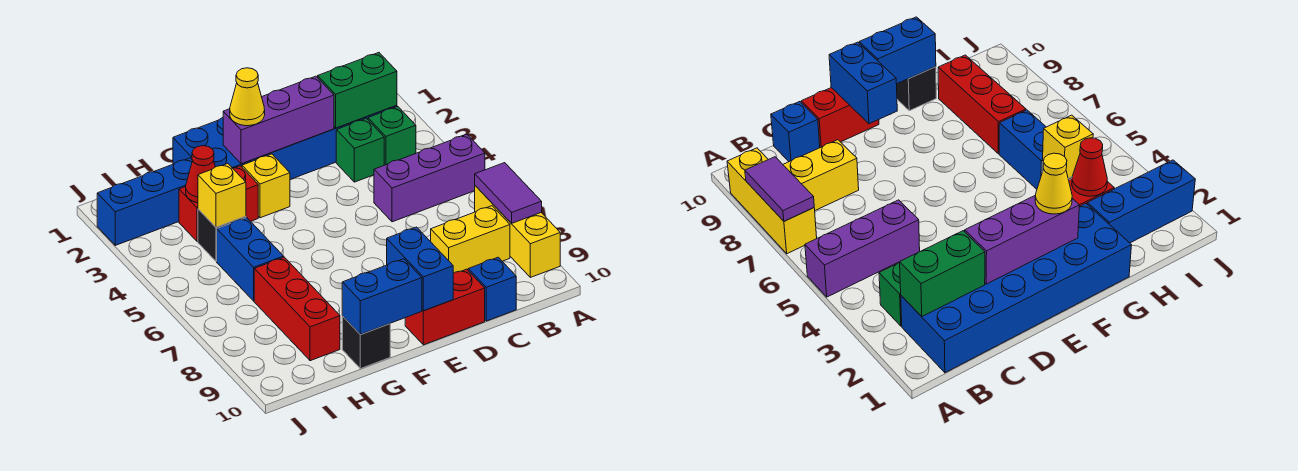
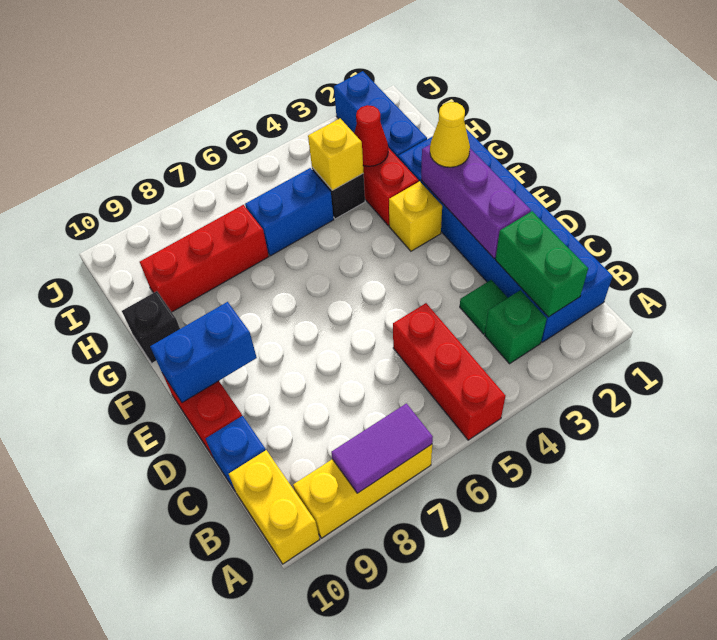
purple brick A5:C5 level 1 -> red brick A5:C5 level 1
yellow brick B8:C8 level 1 -> yellow brick A10:B10 level 1
green brick C3 level 1 -> green tile C3 level 1
blue brick F10:G10 level 2 -> none

